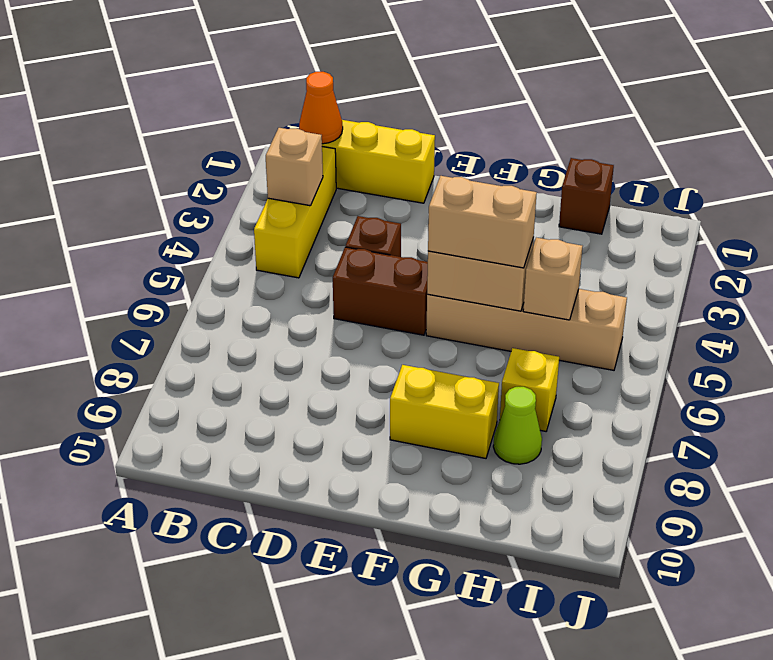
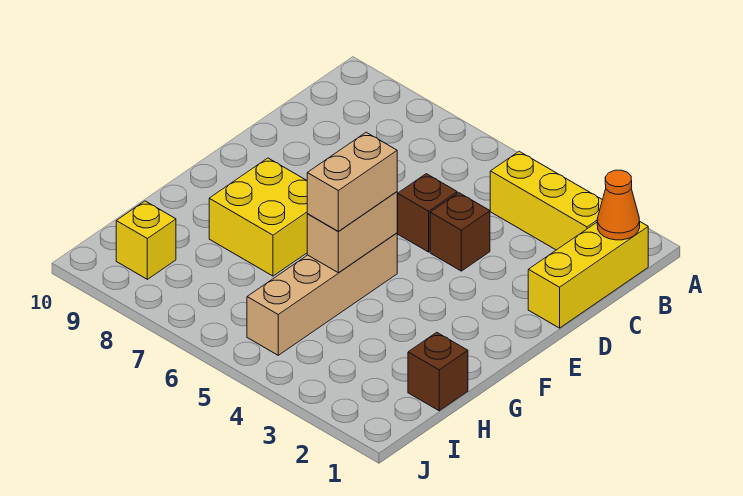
tan brick B3 level 2 -> none
brown brick D5:E5 level 1 -> brown brick D5 level 1
yellow brick F8:G8 level 1 -> yellow brick F7:G8 level 1
tan brick H5 level 2 -> none
yellow brick H7 level 1 -> yellow brick I9 level 1
lime cone H8 level 1 -> none

